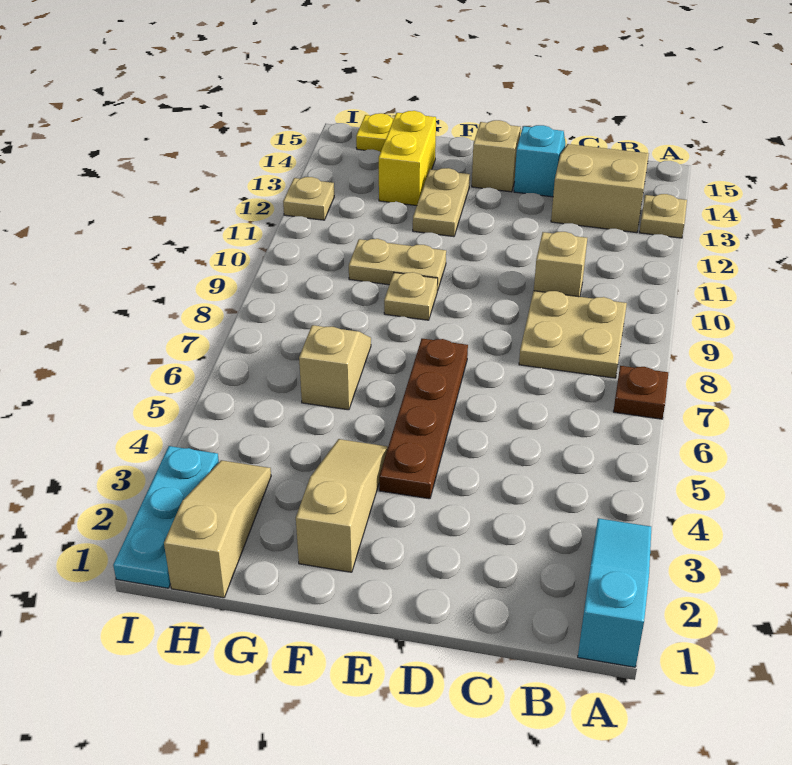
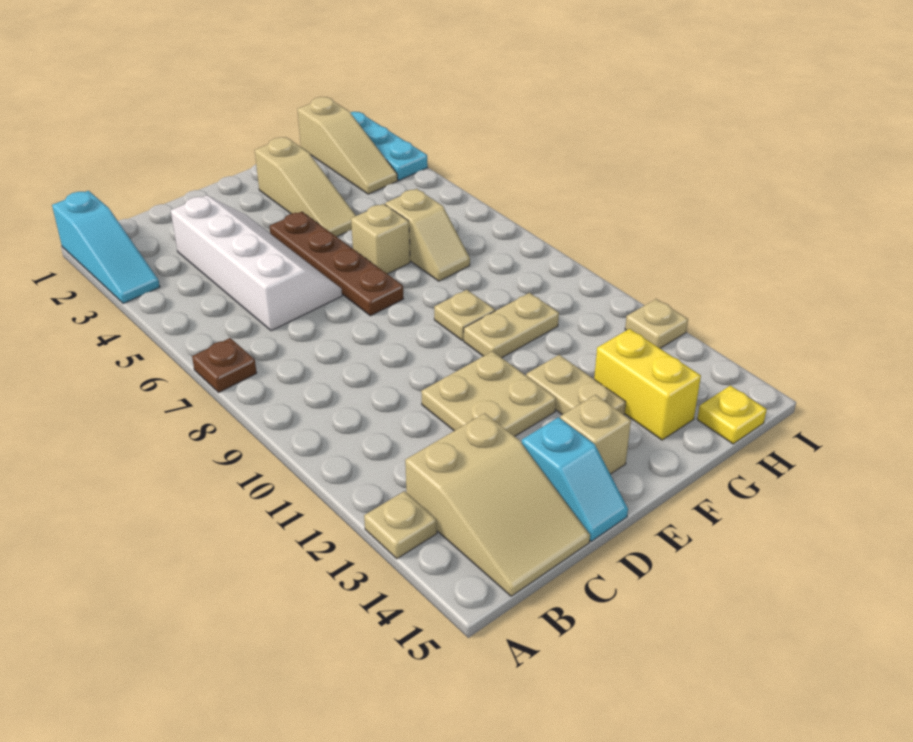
tan plate B8:C9 level 1 -> tan plate D11:E12 level 1
none -> white slope C3:D6 level 1 top C
tan brick C10 level 1 -> tan brick F6 level 1

